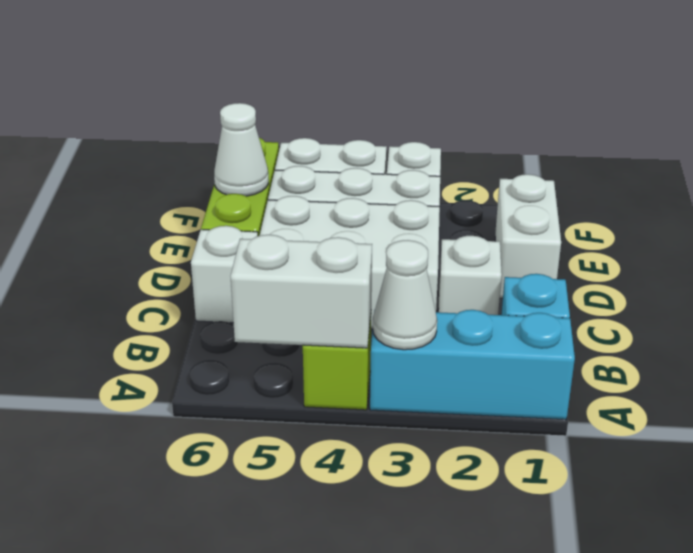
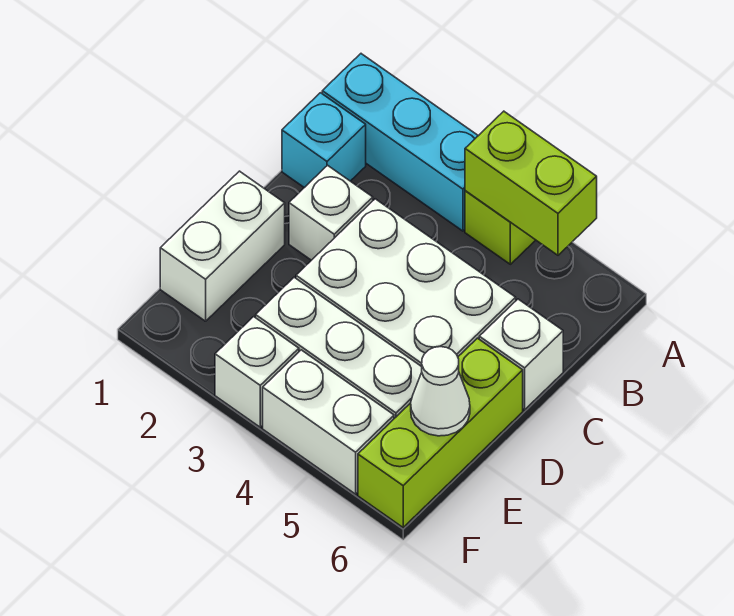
white cone A3 level 2 -> none
white brick A4:A5 level 2 -> lime brick A4:A5 level 2

